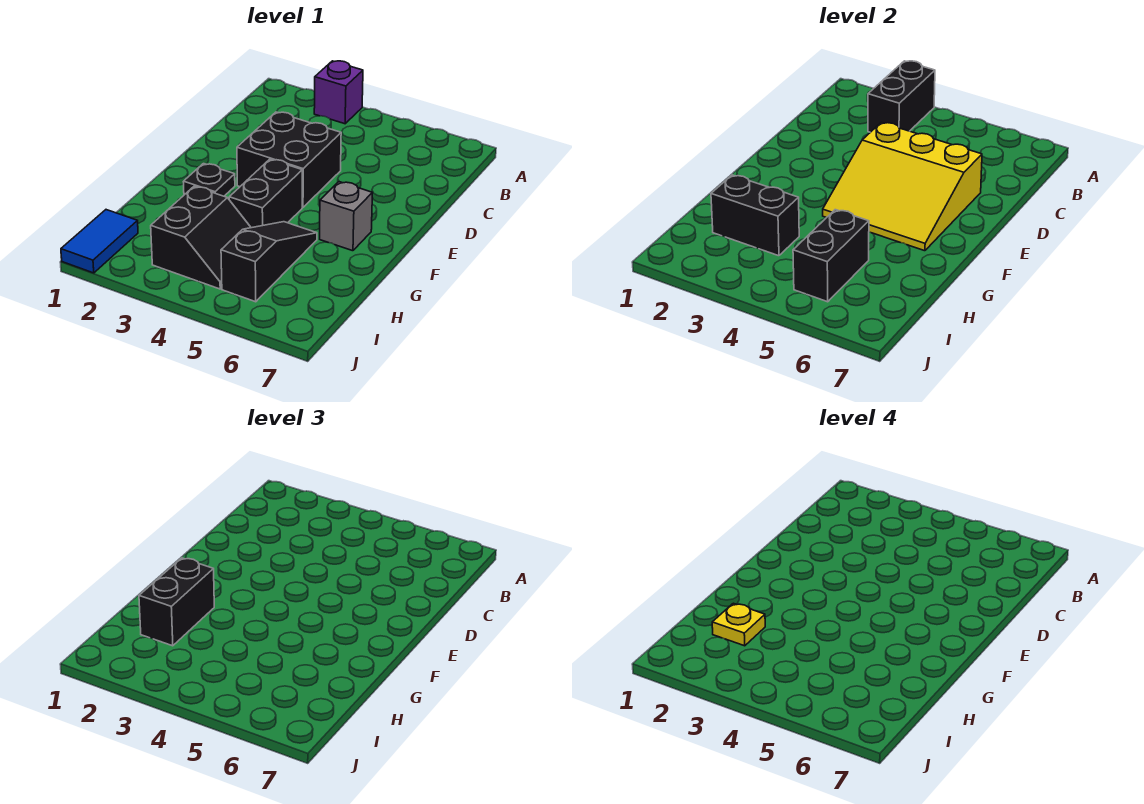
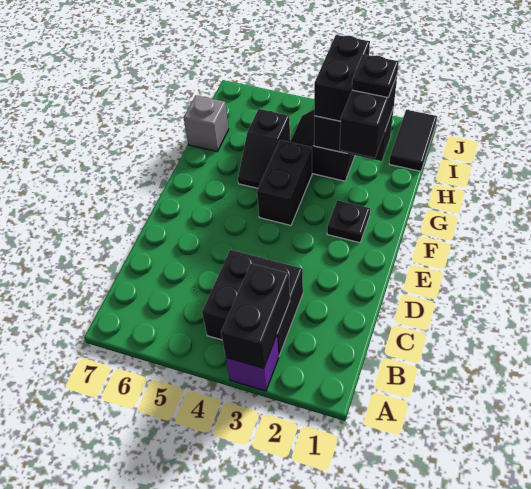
black brick D3:E4 level 1 -> black brick B3:C4 level 1
yellow slope D4:F6 level 2 top D -> none
grey brick F6 level 1 -> grey brick H7 level 1
black slope G5:I5 level 1 top I -> black slope G5:H5 level 1 top H
yellow plate H2 level 4 -> black plate H2 level 4
black brick H5:I5 level 2 -> black brick H3:I3 level 3
blue tile I1:J1 level 1 -> black tile I1:J1 level 1

